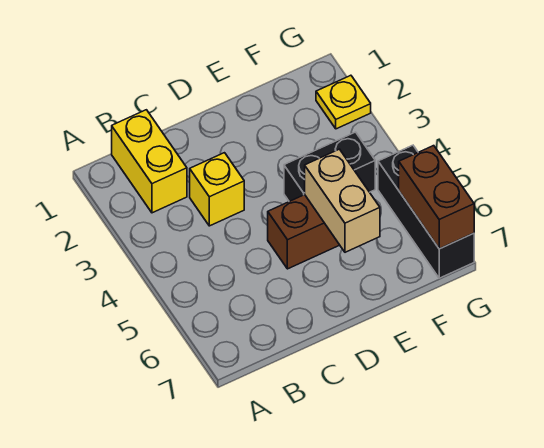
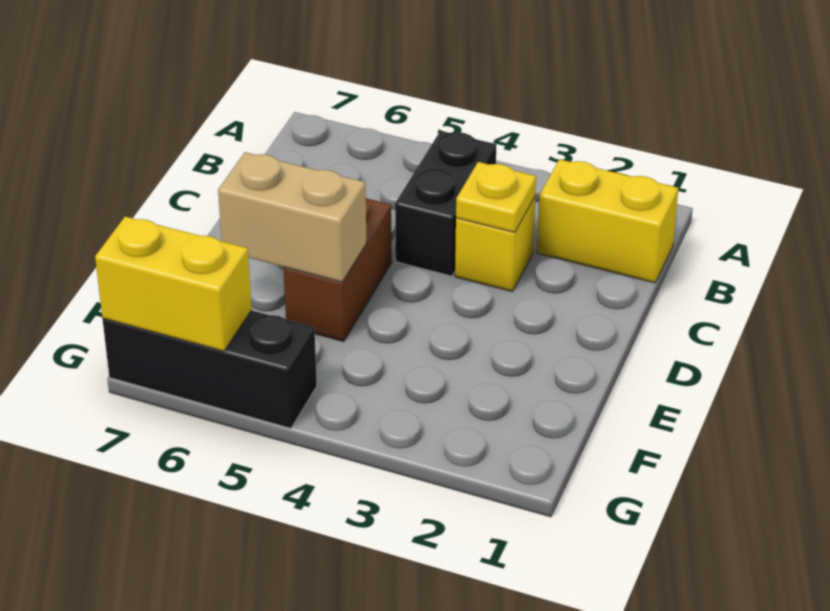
black brick E4:F4 level 1 -> black brick B4:C4 level 1
yellow plate G2 level 1 -> yellow plate C3 level 2
brown brick G6:G7 level 2 -> yellow brick G6:G7 level 2

